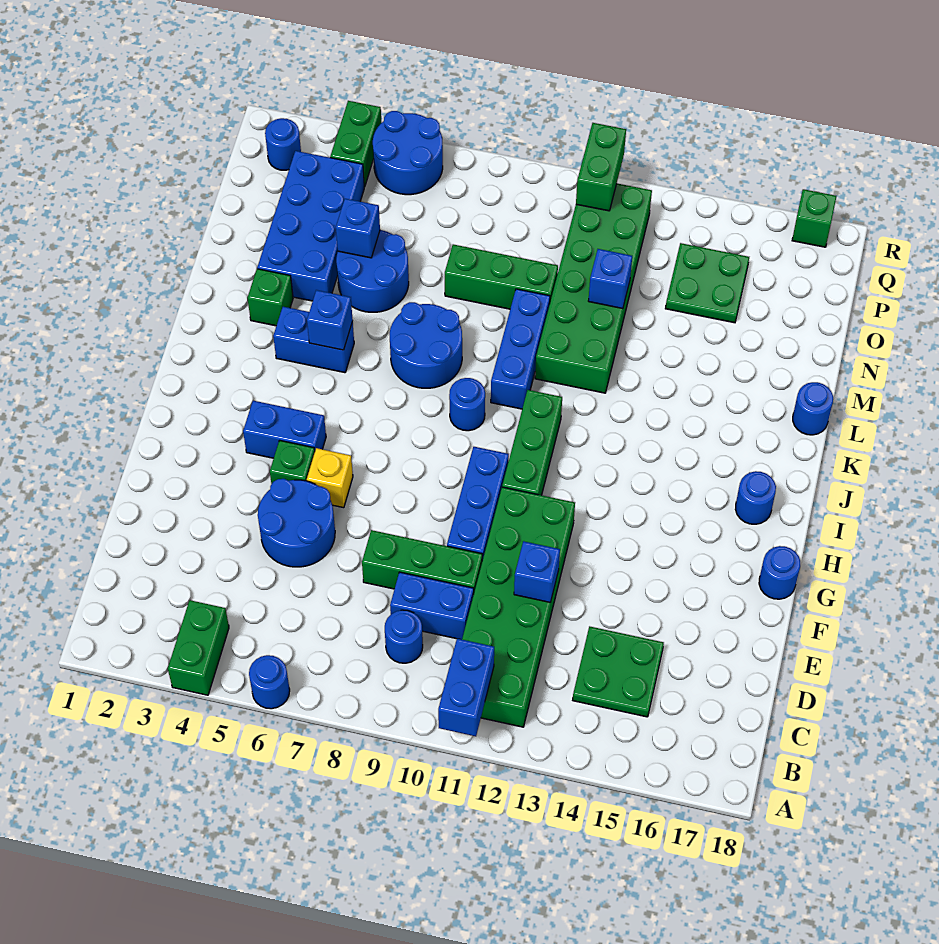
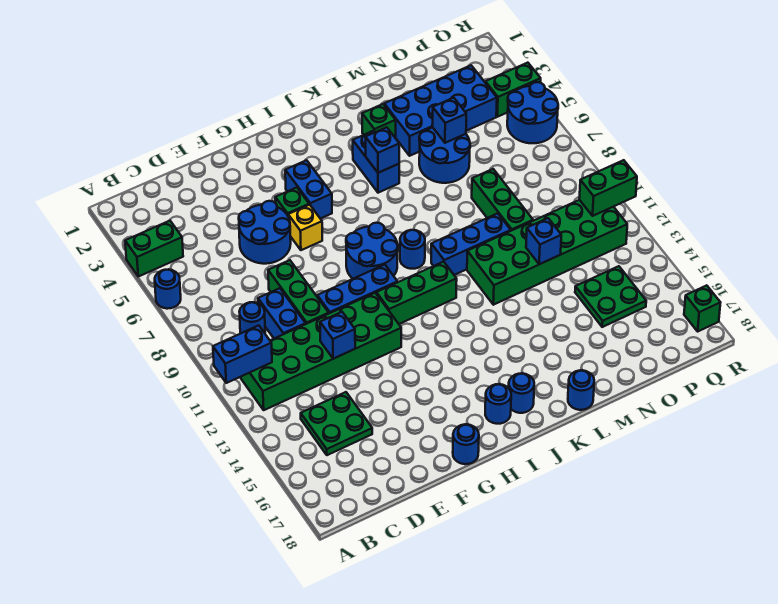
blue round brick K7:L8 level 1 -> blue round brick H8:I9 level 1
blue round brick Q2 level 1 -> blue round brick J17 level 1

